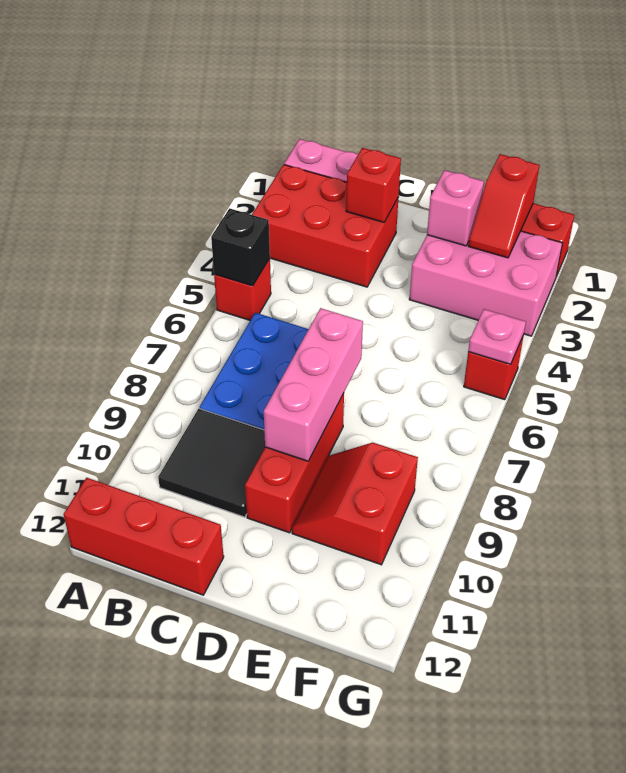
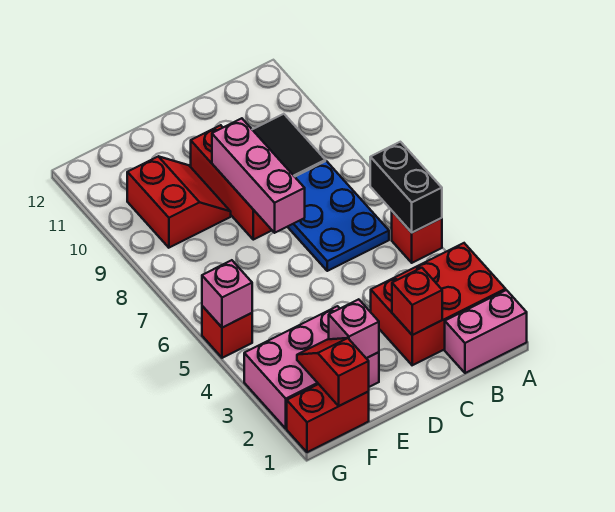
black brick A5 level 2 -> black brick A5:A6 level 2
red brick A12:C12 level 1 -> none
pink plate G5 level 2 -> pink brick G5 level 2

